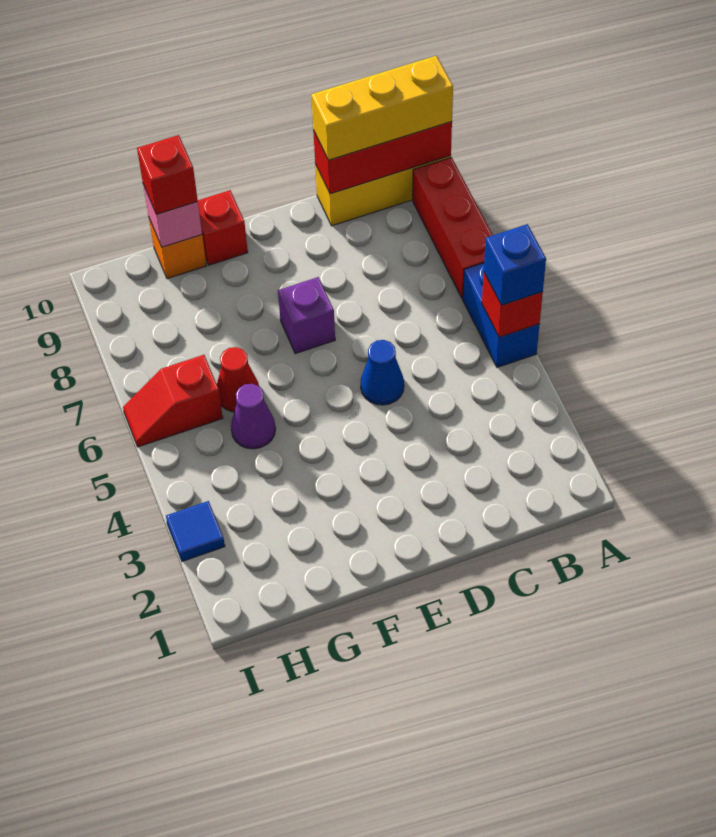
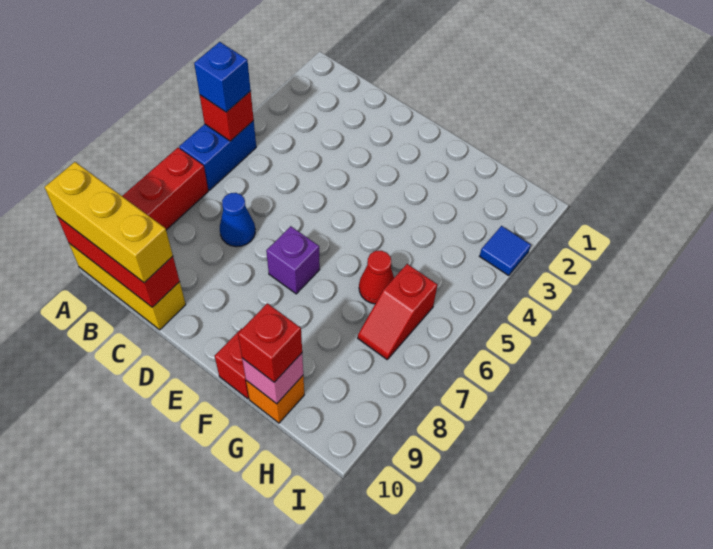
blue cone D5 level 1 -> blue cone C7 level 1
purple cone G5 level 1 -> none
red slope H6:I6 level 1 top H -> red slope H6:H7 level 1 top 6

